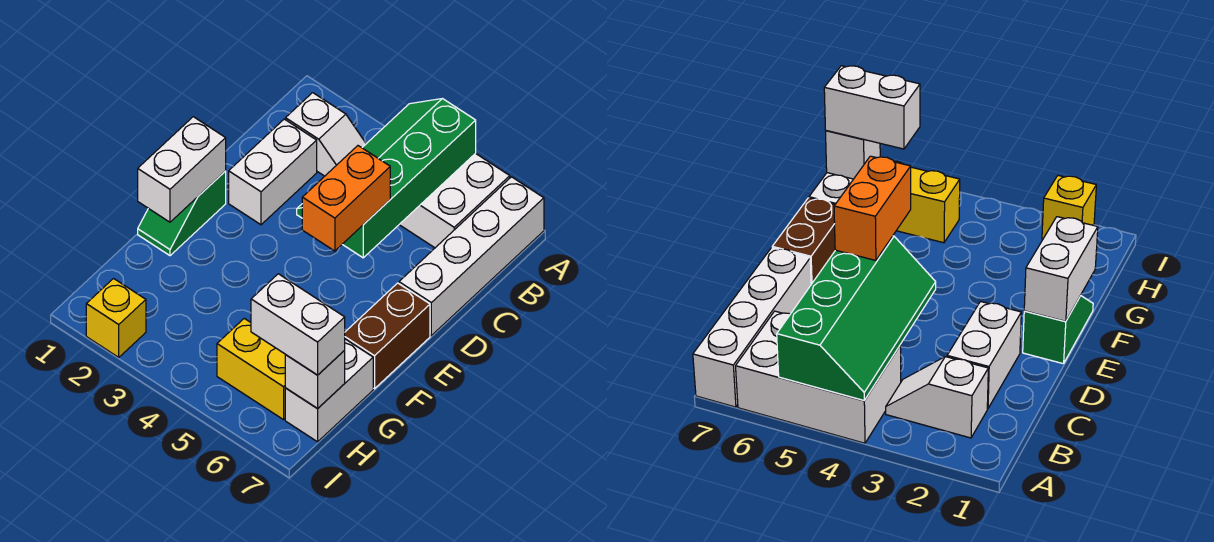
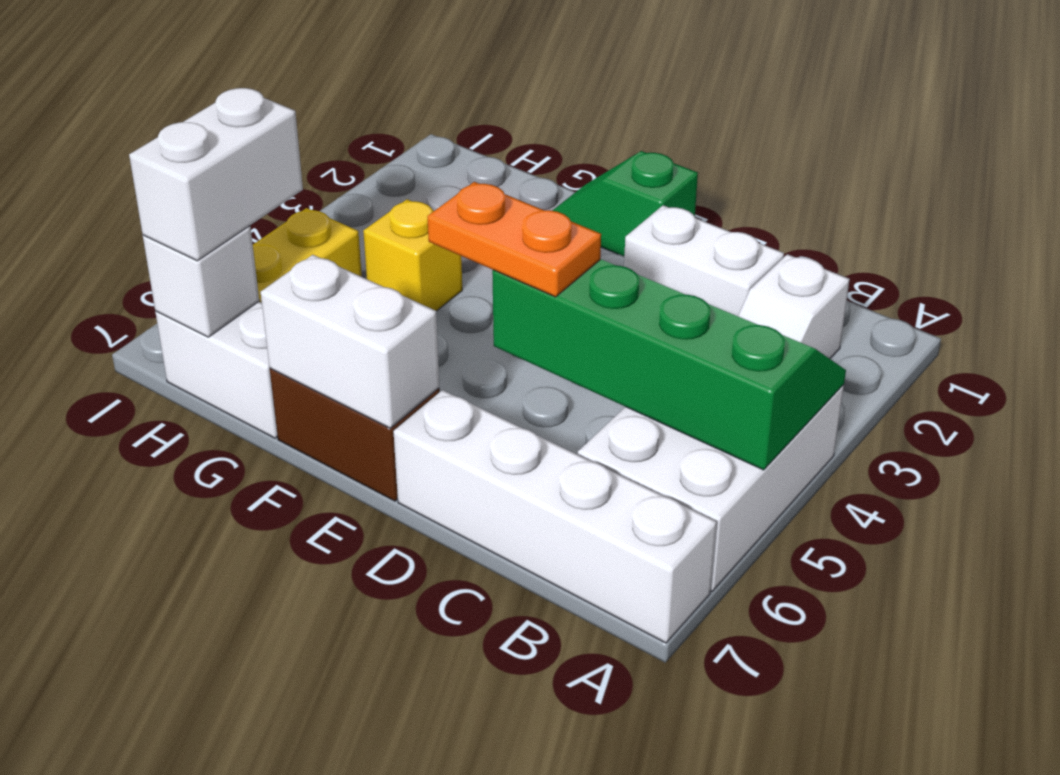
orange brick D5:E5 level 3 -> orange plate D5:E5 level 3
white brick E1:F1 level 2 -> white brick E7:F7 level 2
yellow brick I2 level 1 -> yellow brick G4 level 1

